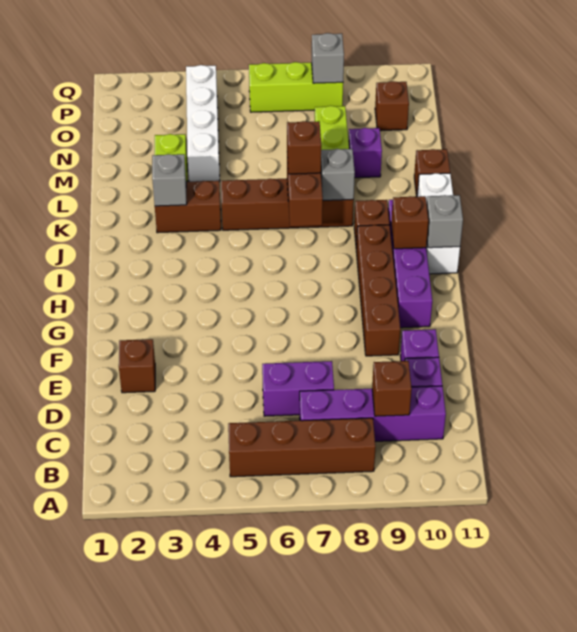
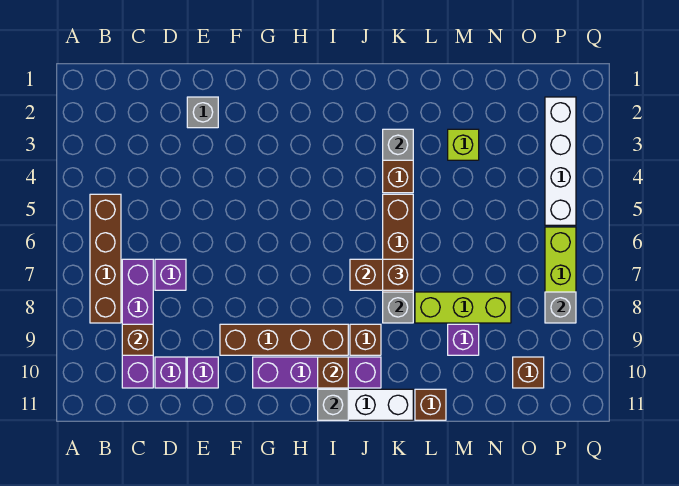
purple brick D6:D7 level 1 -> purple brick D7 level 1
brown brick E2 level 1 -> grey brick E2 level 1
white brick M4:P4 level 1 -> white brick P2:P5 level 1

